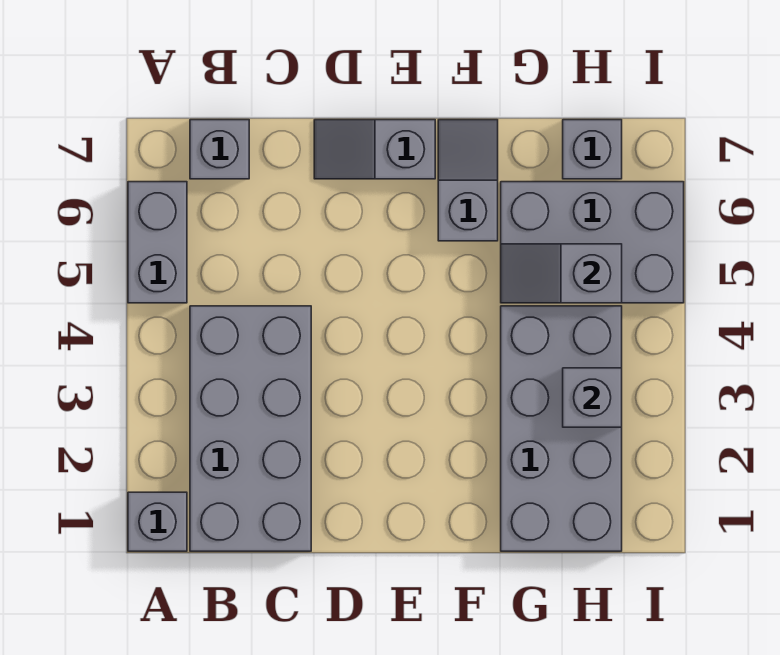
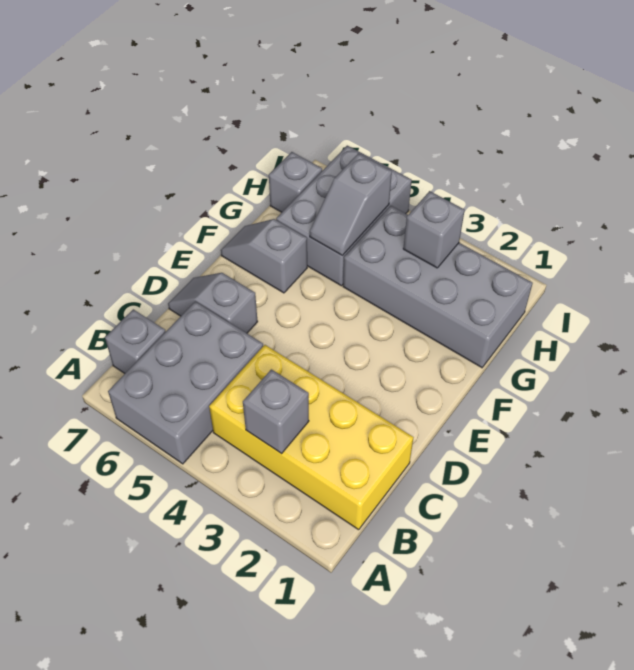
grey brick A1 level 1 -> grey brick B3 level 2
grey brick A5:A6 level 1 -> grey brick A5:C6 level 1
grey brick B1:C4 level 1 -> yellow brick B1:C4 level 1
grey slope D7:E7 level 1 top E -> grey slope D6:D7 level 1 top 6

